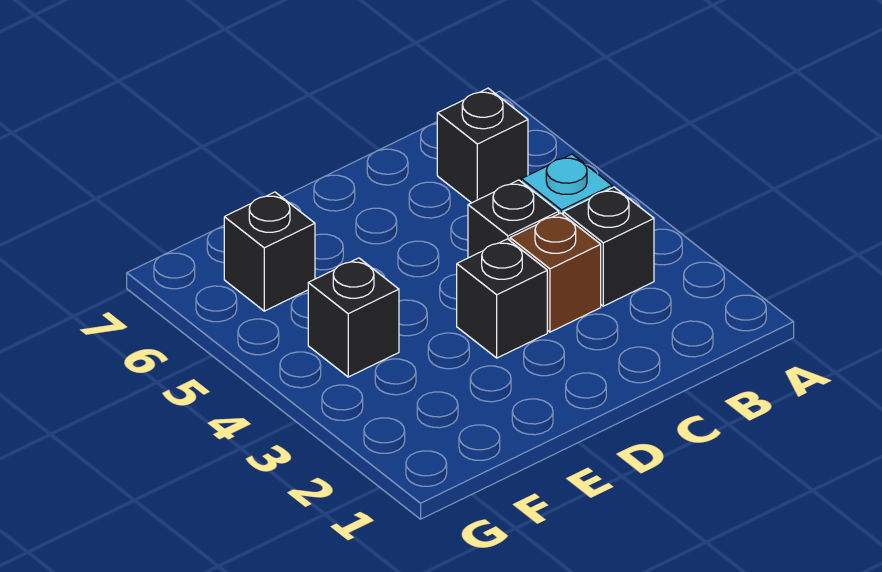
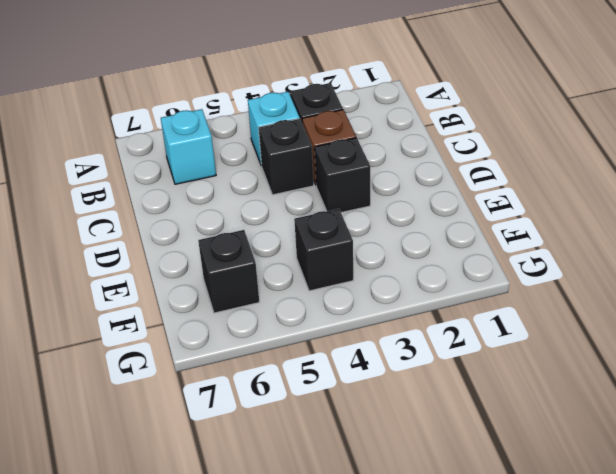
black brick B6 level 1 -> cyan brick B6 level 1

